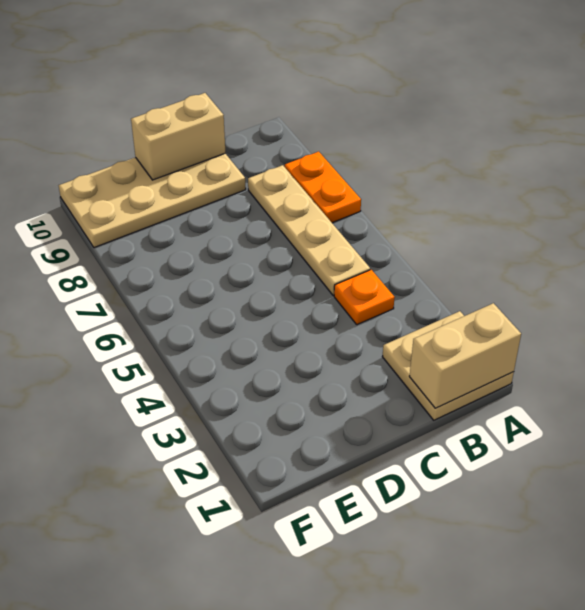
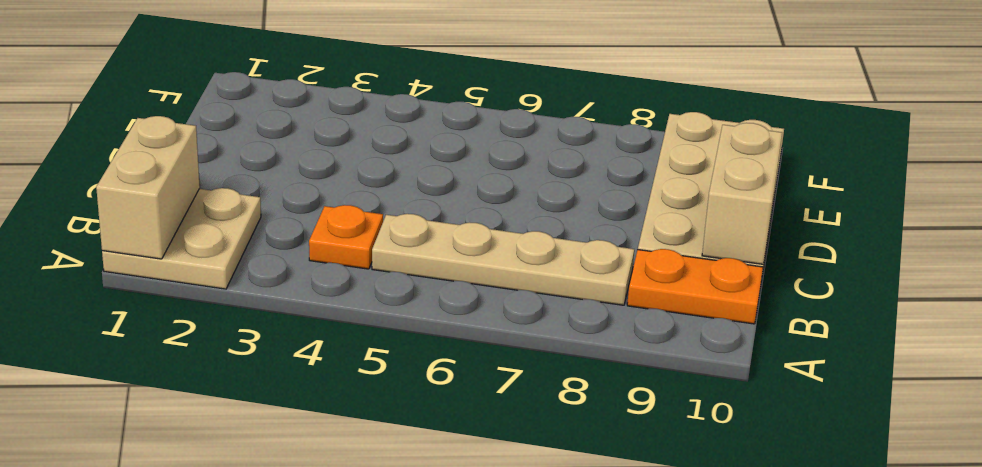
orange plate A7:A8 level 1 -> orange plate B9:B10 level 1

